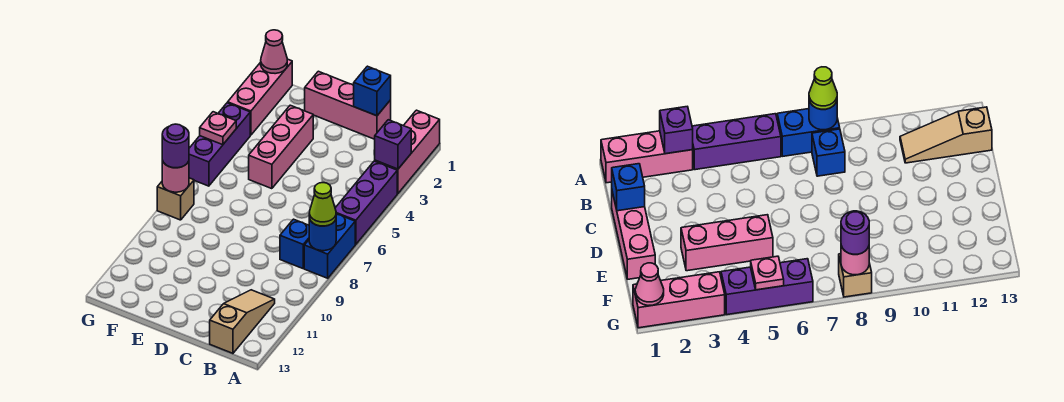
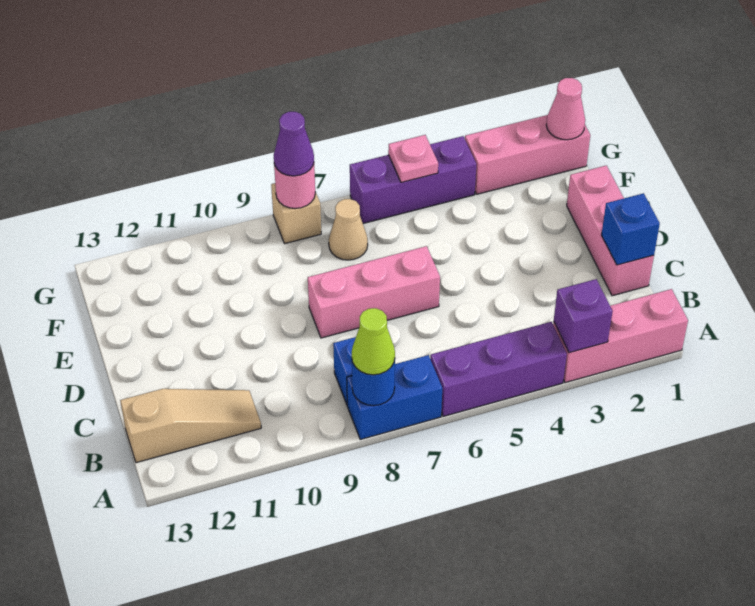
pink brick E3:E5 level 1 -> pink brick D6:D8 level 1
none -> tan cone F7 level 1
purple round brick G8 level 3 -> purple cone G8 level 3

